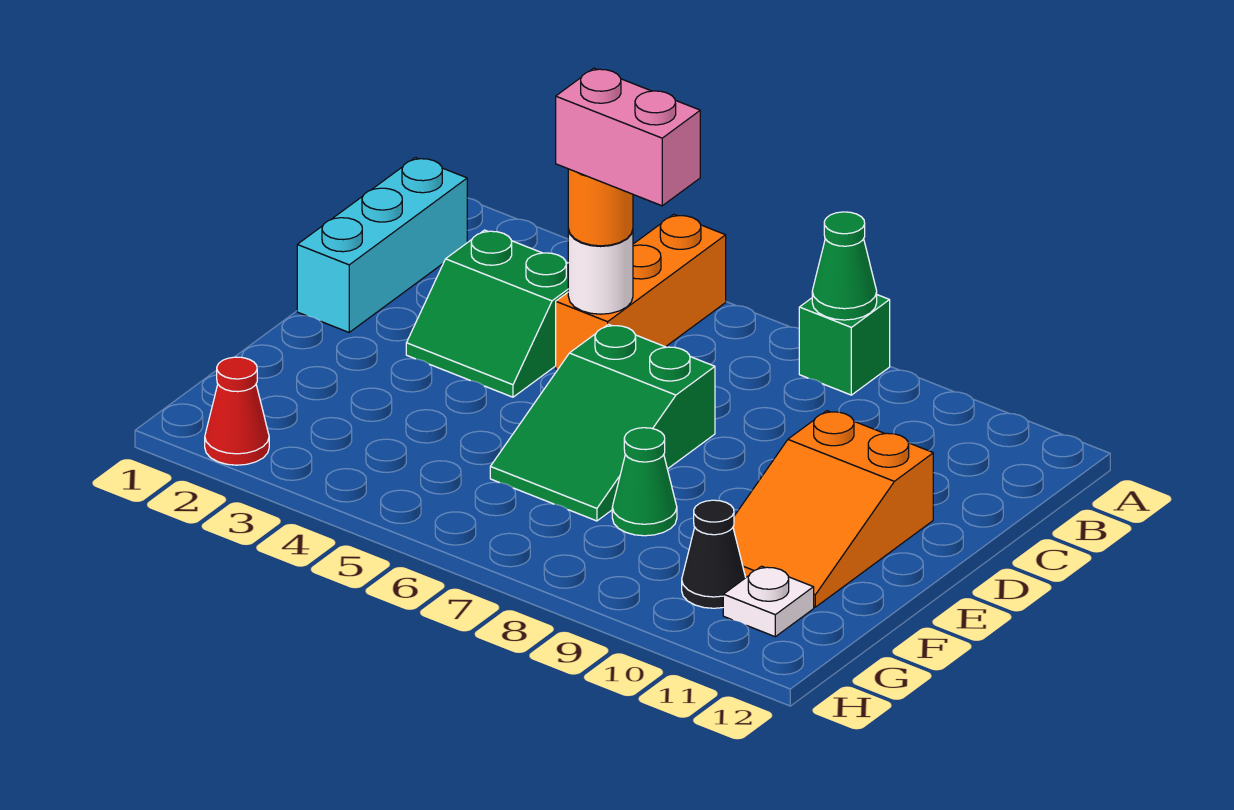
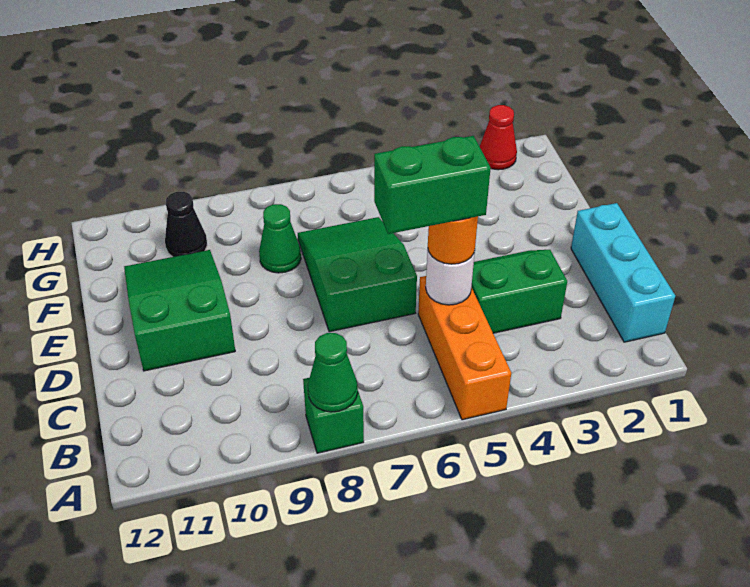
pink brick C5:C6 level 4 -> green brick C5:C6 level 4
orange slope D10:F11 level 1 top D -> green slope D10:F11 level 1 top D
white plate G11 level 1 -> none

